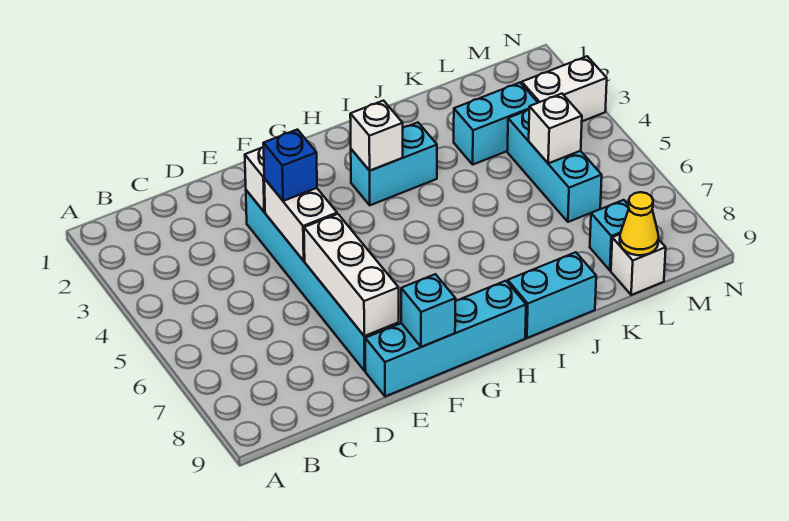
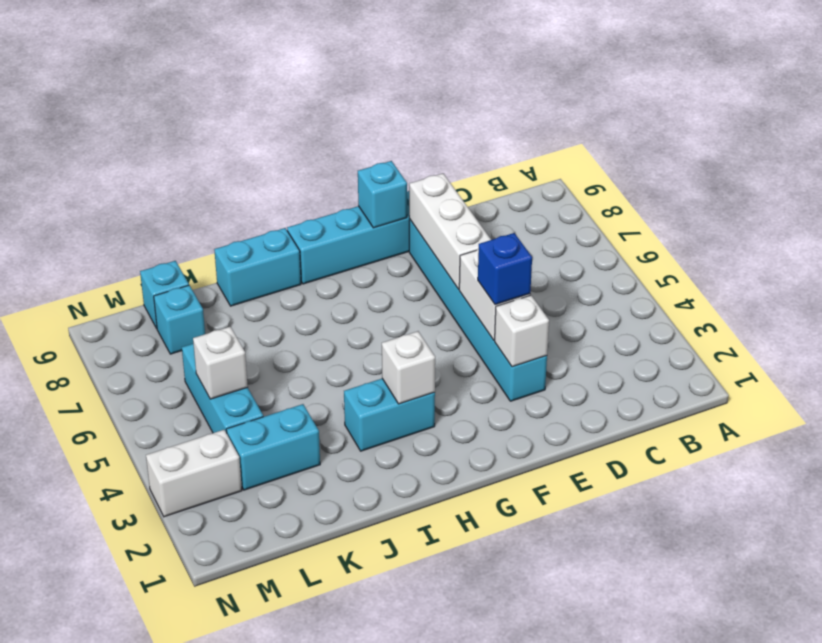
white brick L9 level 1 -> cyan brick L9 level 1
yellow cone L9 level 2 -> none

